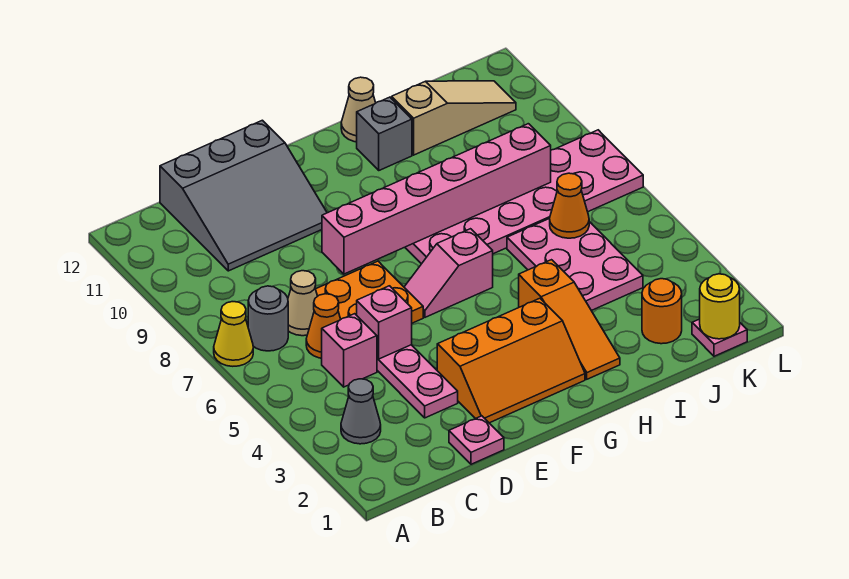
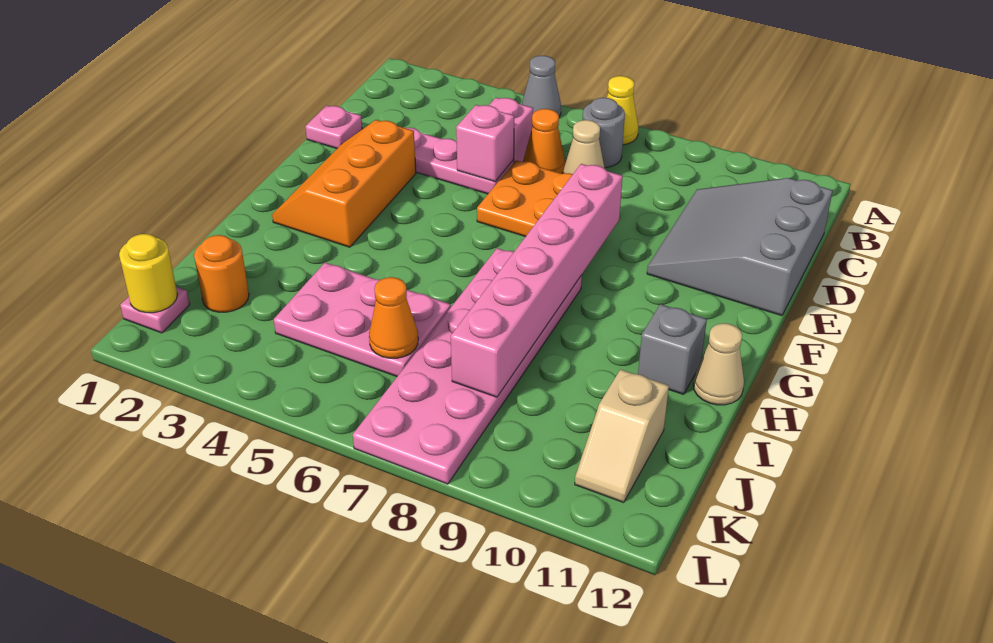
grey cone B3 level 1 -> grey cone A5 level 1
pink slope F6:G6 level 1 top G -> none
orange slope H2:H4 level 1 top 4 -> none
tan slope I11:K11 level 1 top I -> tan slope J11:K11 level 1 top J

